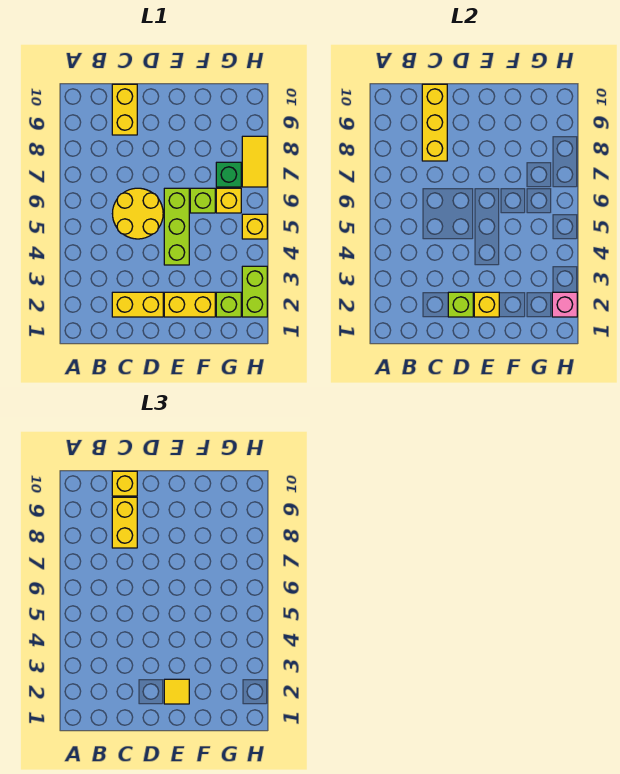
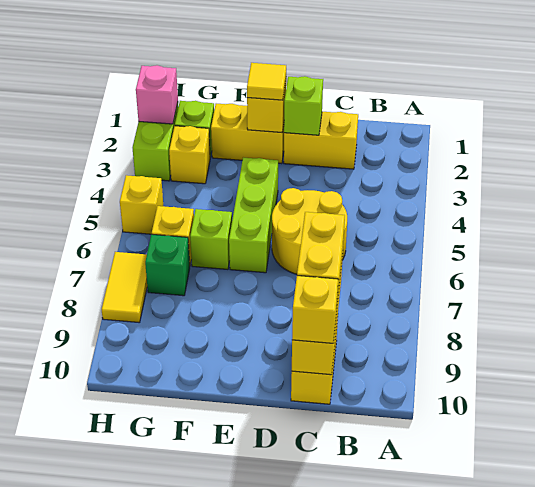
none -> yellow brick G3 level 1

